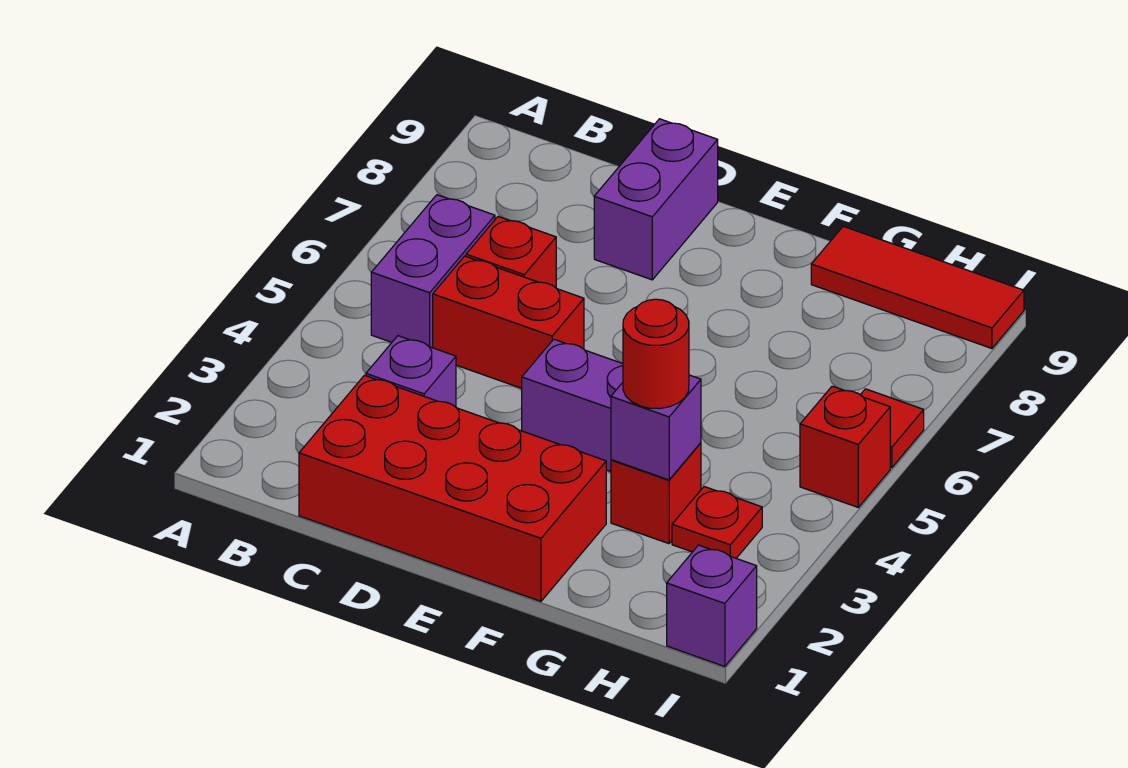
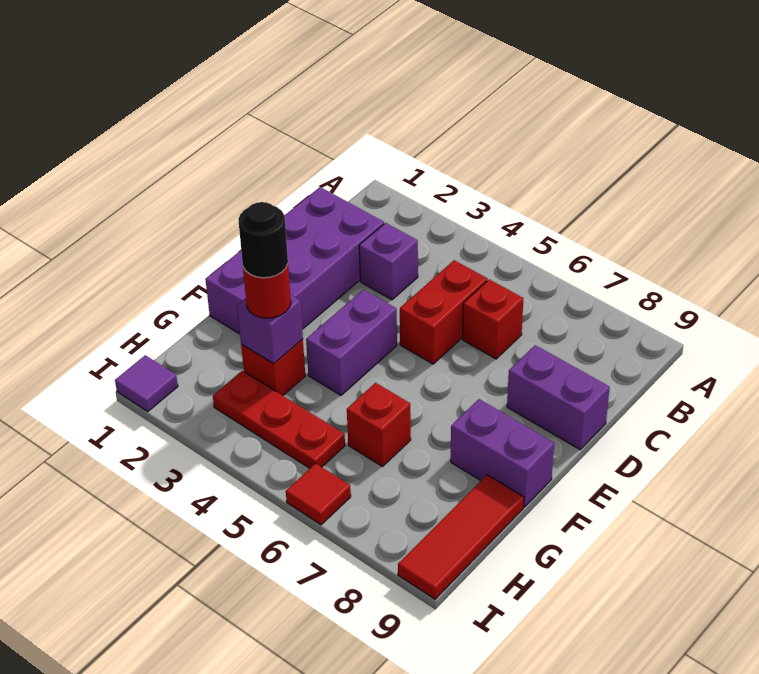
purple brick B5:B6 level 1 -> purple brick F8:F9 level 1
red brick C1:F2 level 1 -> purple brick C1:F2 level 1
none -> black round brick G3 level 4
red plate H3 level 1 -> red plate H3:H5 level 1
purple brick I1 level 1 -> purple tile I1 level 1
red brick I5 level 1 -> red brick G6 level 1

